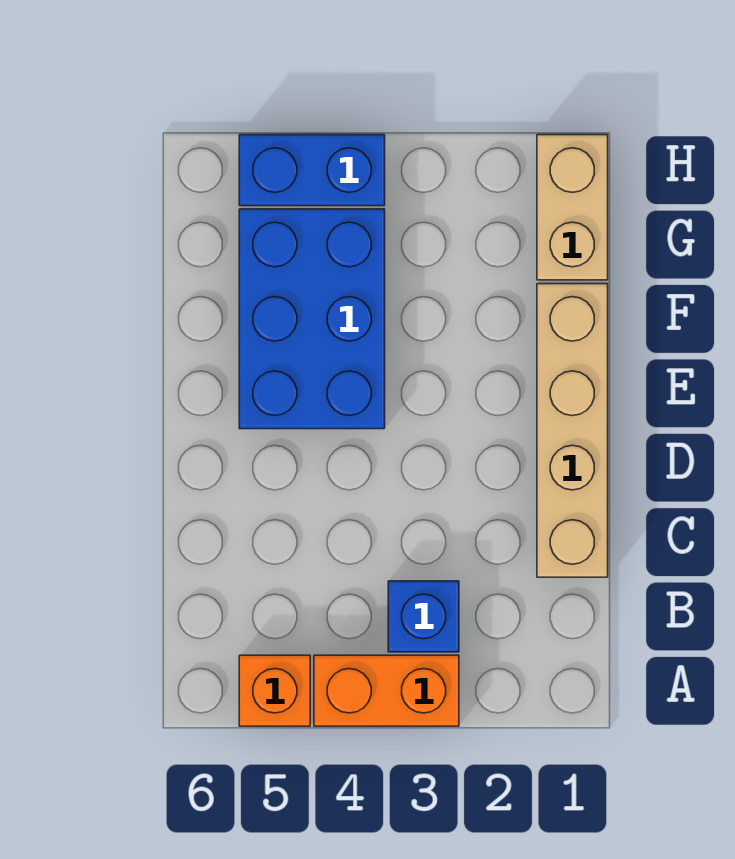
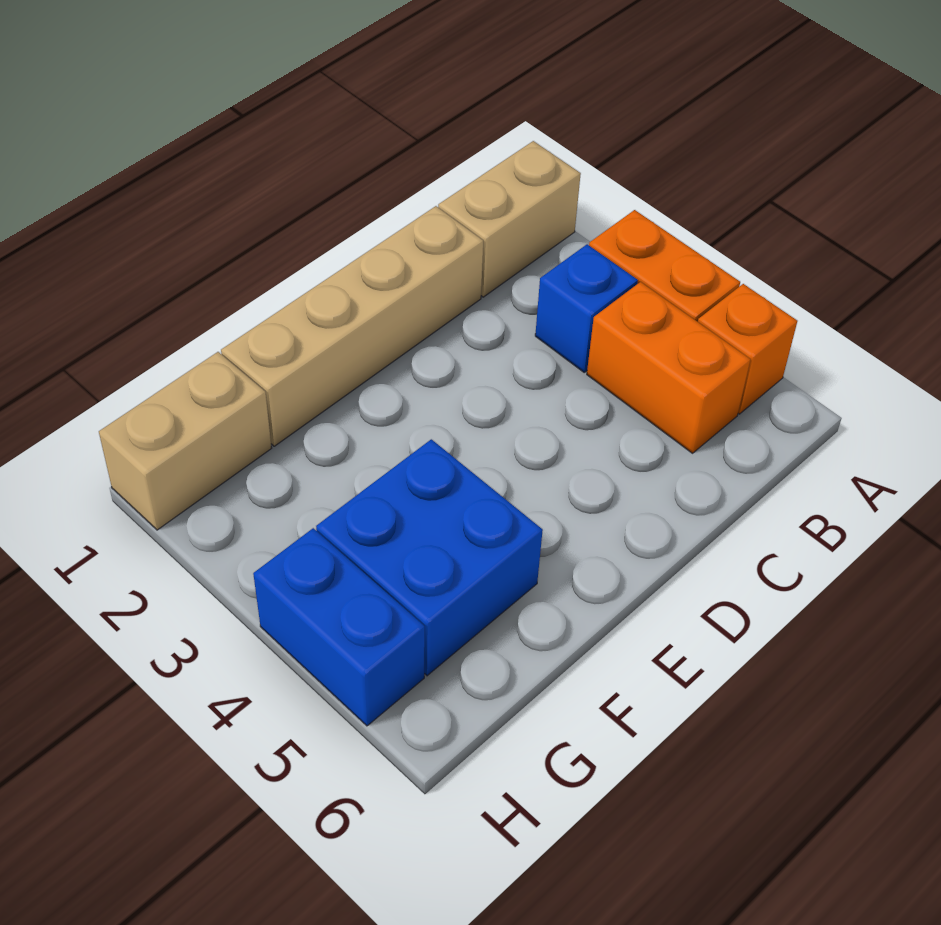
none -> tan brick A1:B1 level 1
none -> orange brick B4:B5 level 1
blue brick E4:G5 level 1 -> blue brick F4:G5 level 1

